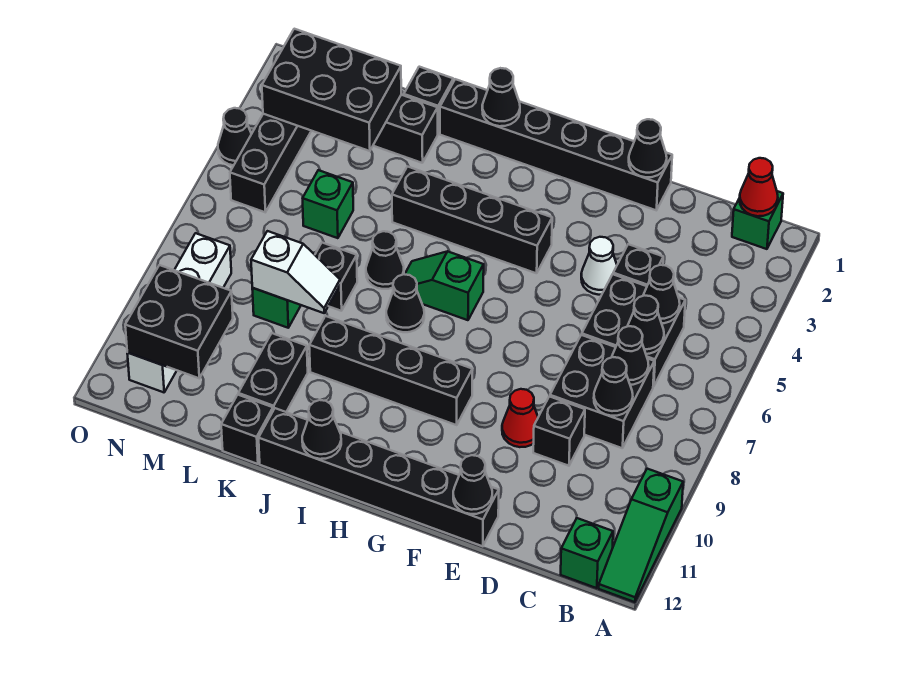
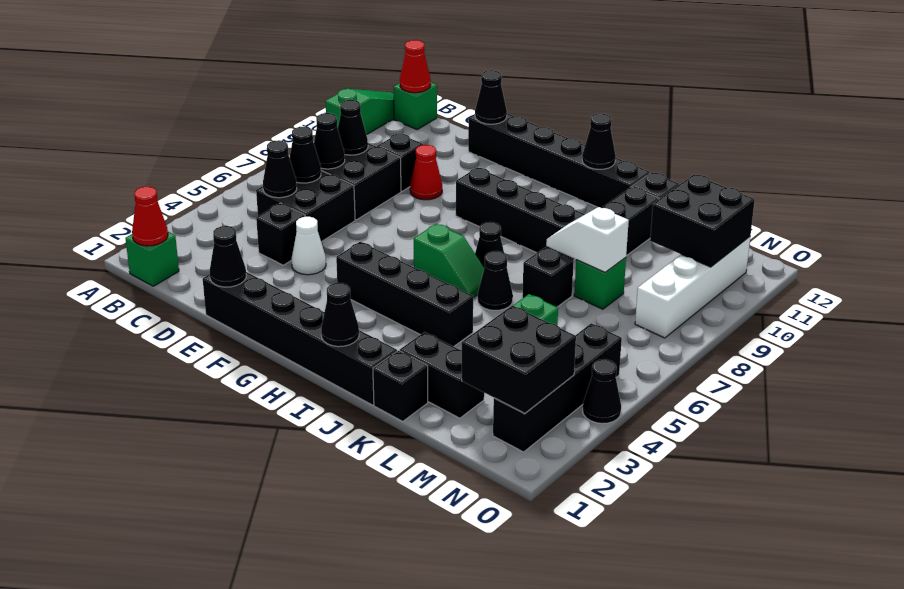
none -> red cone B12 level 2
black brick L2:N3 level 2 -> black brick M2:N3 level 2

